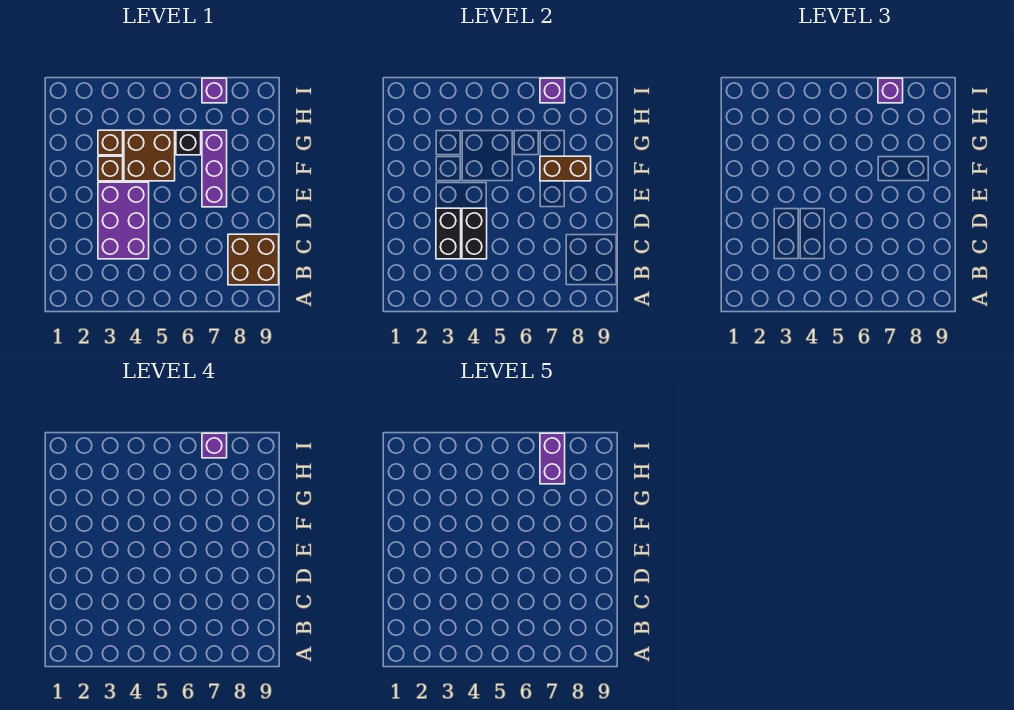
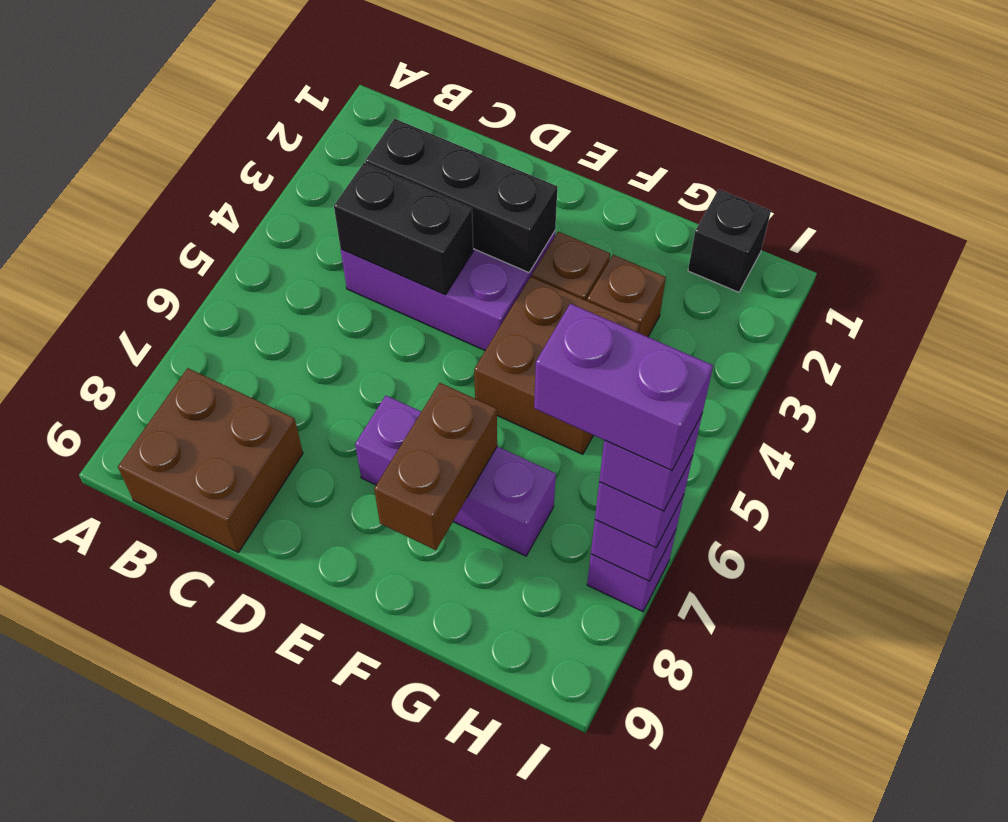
black brick C3:D3 level 2 -> black brick C3:E3 level 2
black brick G6 level 1 -> black brick H1 level 1

